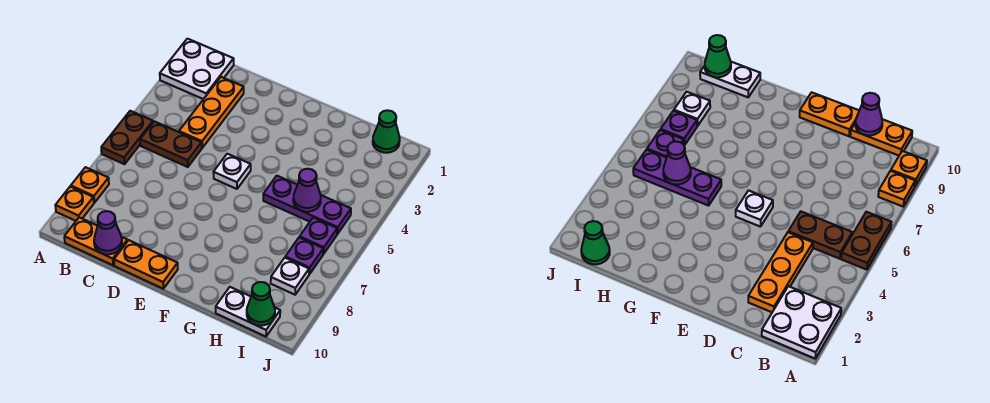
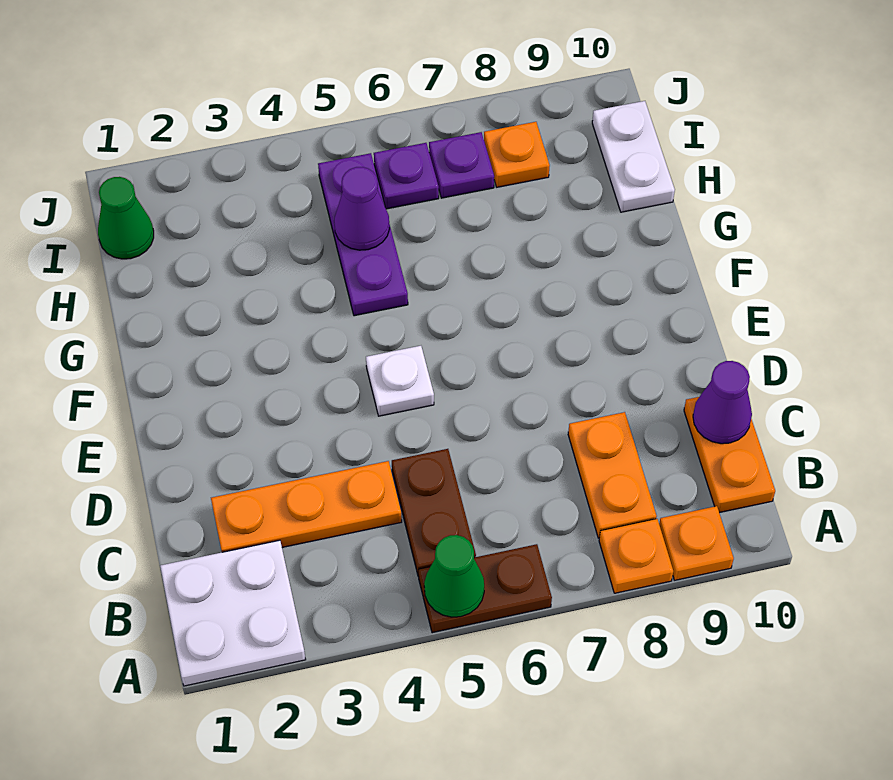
orange plate D10:E10 level 1 -> orange plate B8:C8 level 1
white plate I8 level 1 -> orange plate I8 level 1
green cone I10 level 2 -> green cone A5 level 2

